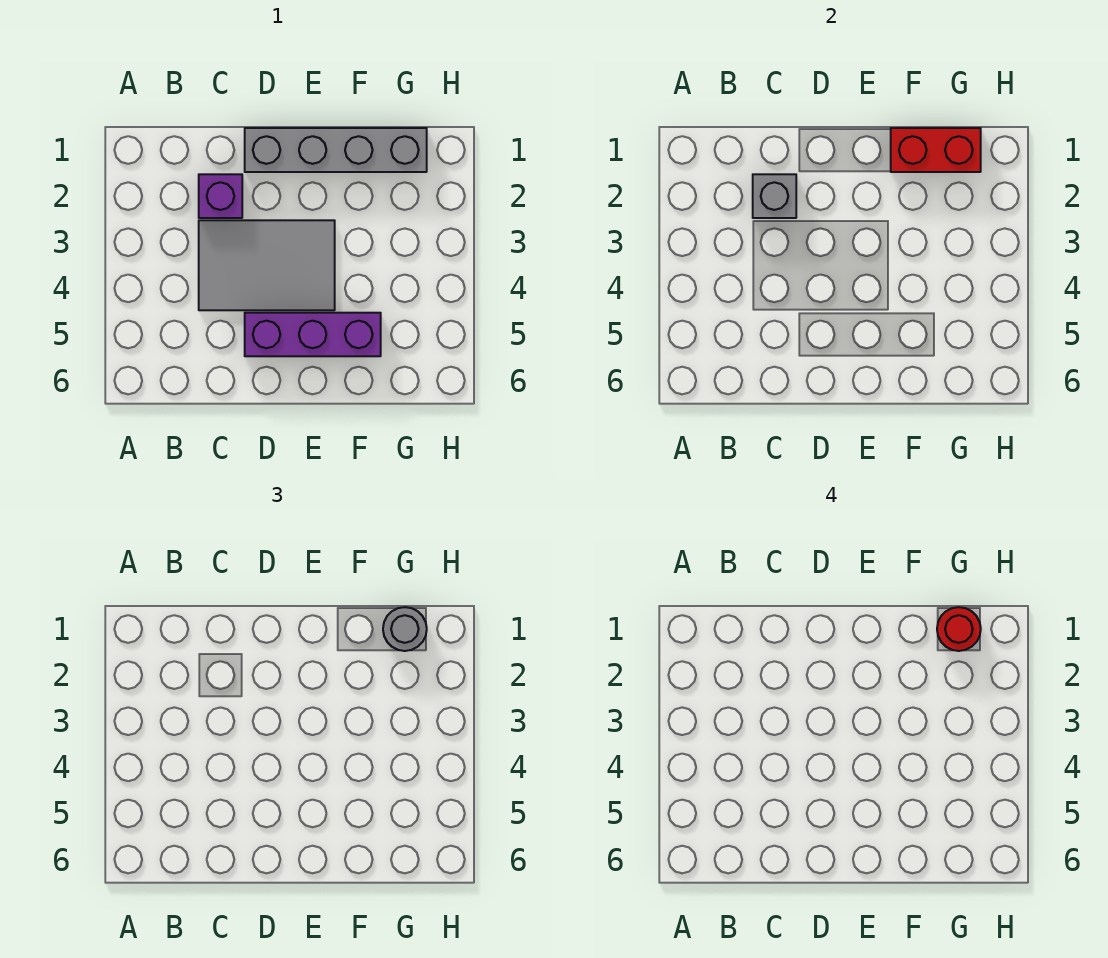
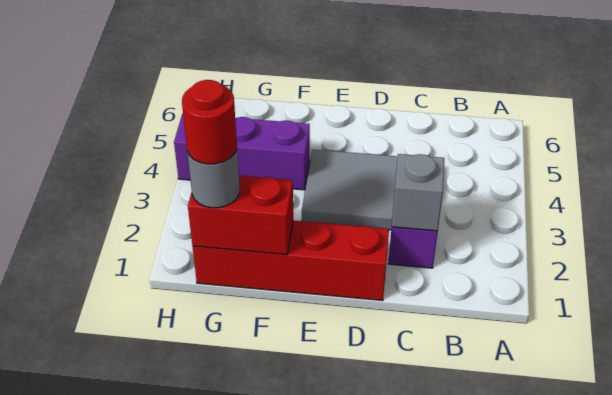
grey brick D1:G1 level 1 -> red brick D1:G1 level 1
purple brick D5:F5 level 1 -> purple brick F4:H4 level 1

